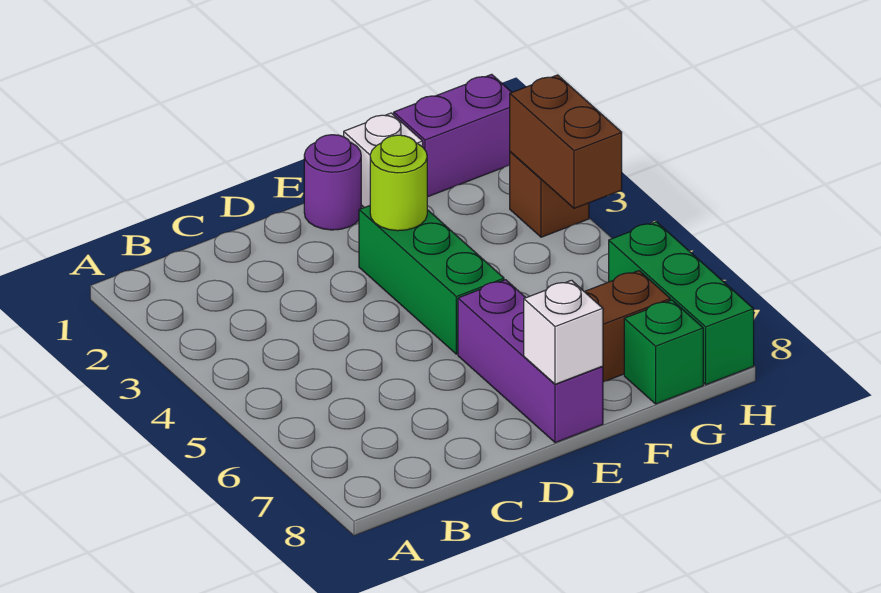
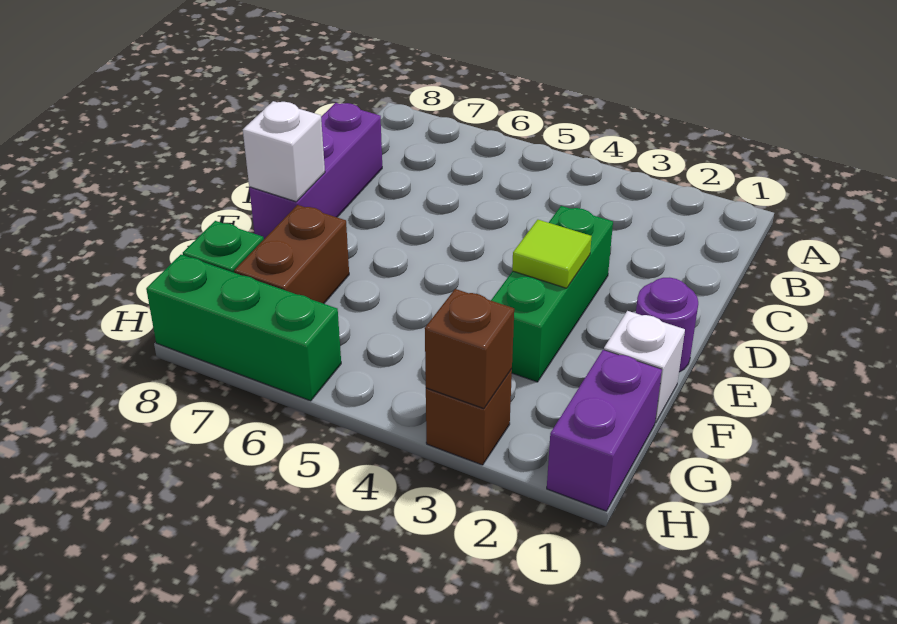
green brick E3:E5 level 1 -> green brick D3:F3 level 1
lime round brick E3 level 2 -> lime tile E3 level 2
purple brick E6:E8 level 1 -> purple brick C8:E8 level 1
brown brick H3:H4 level 2 -> brown brick H3 level 2

